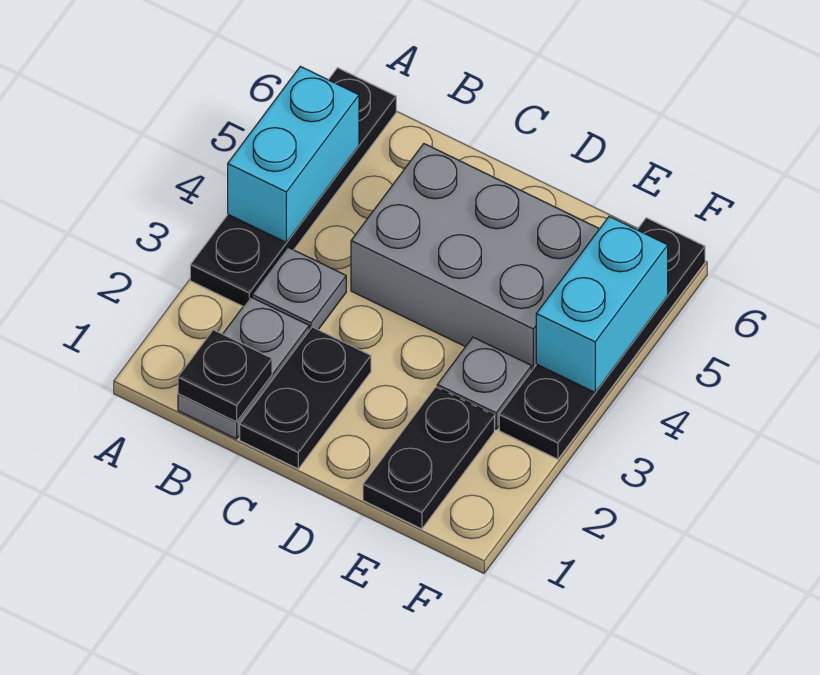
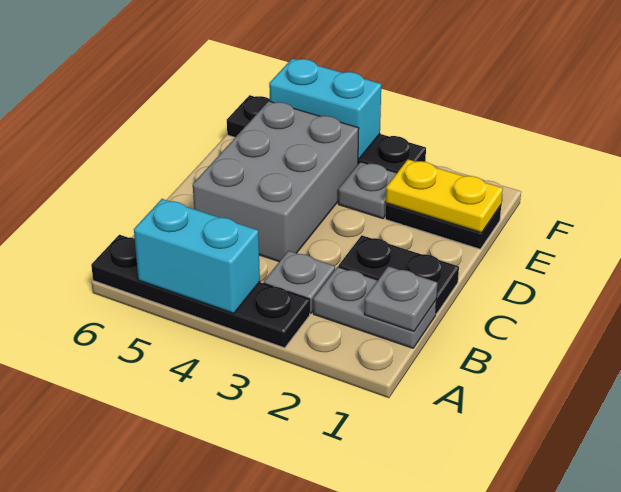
black plate B1 level 2 -> grey plate B1 level 2
none -> yellow plate E1:E2 level 2

